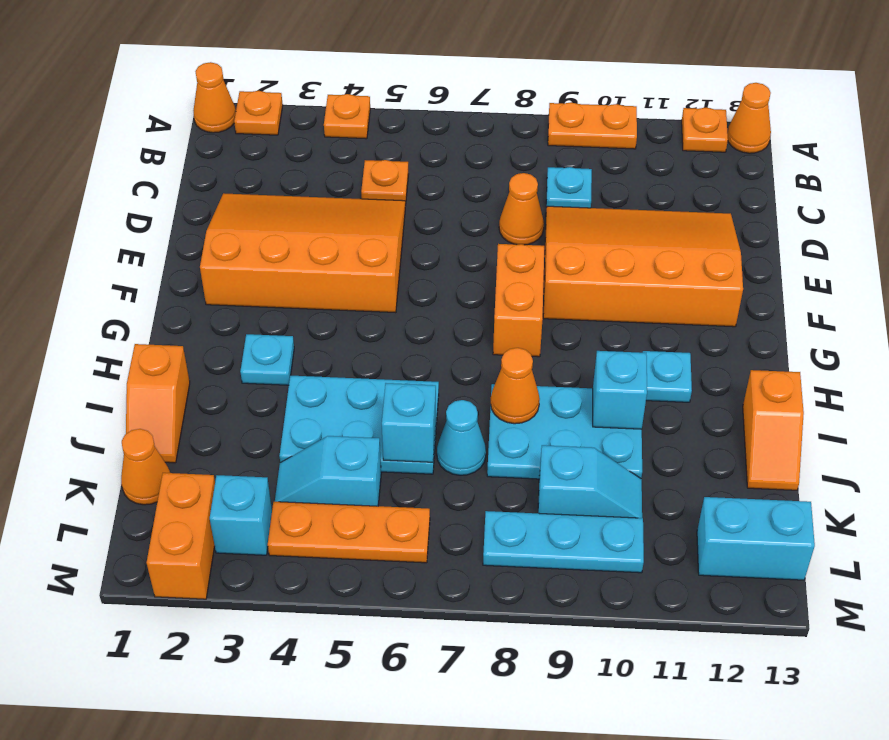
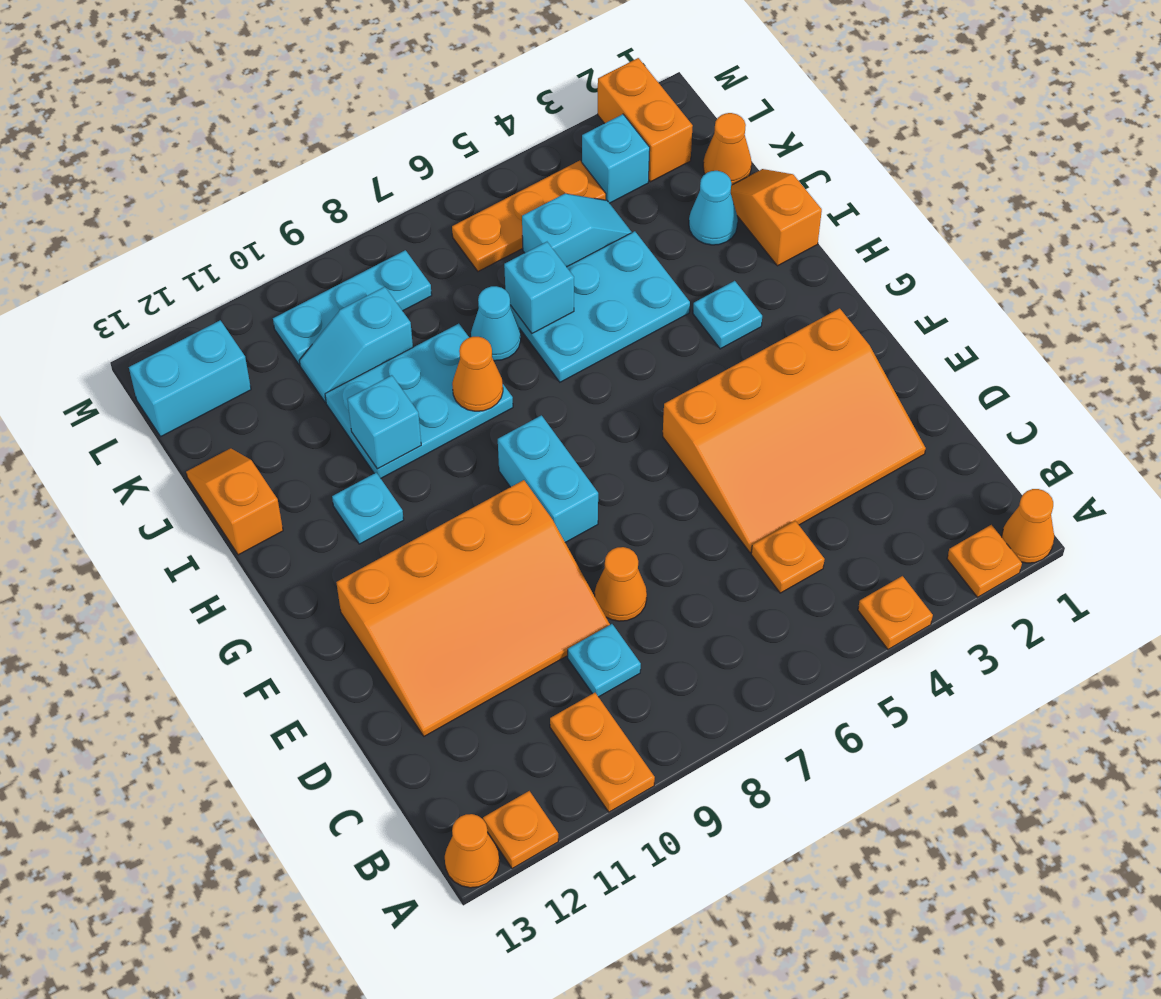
orange plate A9:A10 level 1 -> orange plate A10:B10 level 1
orange brick F8:G8 level 1 -> cyan brick F8:G8 level 1
none -> cyan cone J2 level 1

